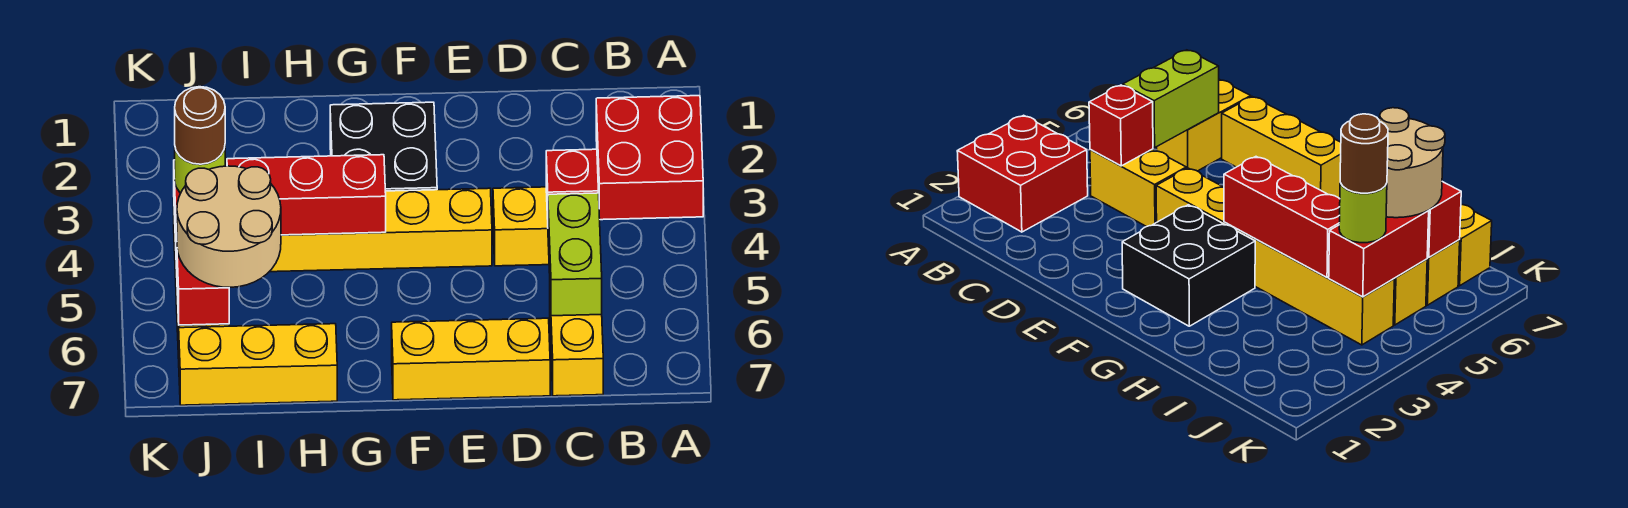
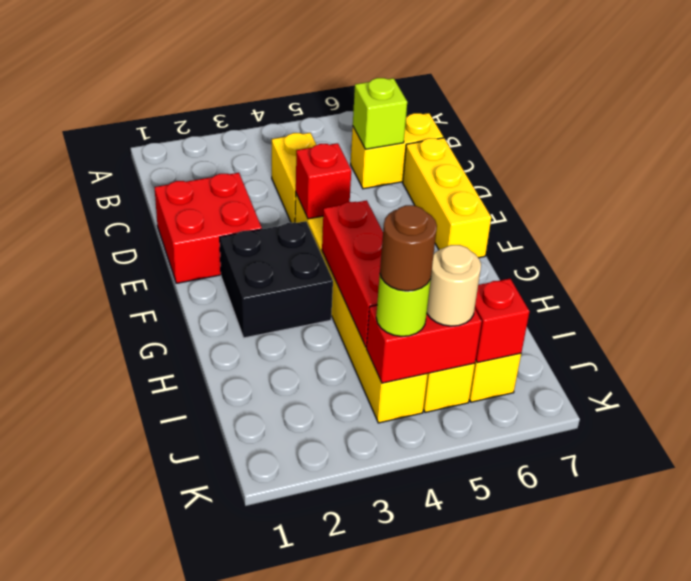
red brick A2:B3 level 1 -> red brick D1:E2 level 1
red brick C4 level 2 -> red brick E4 level 2
lime brick C5:C6 level 2 -> lime brick C6 level 2
yellow brick H7:J7 level 1 -> none
tan round brick I5:J6 level 3 -> tan round brick J5 level 3

